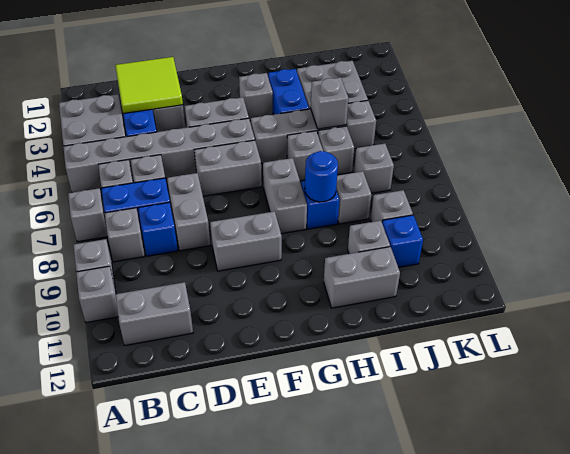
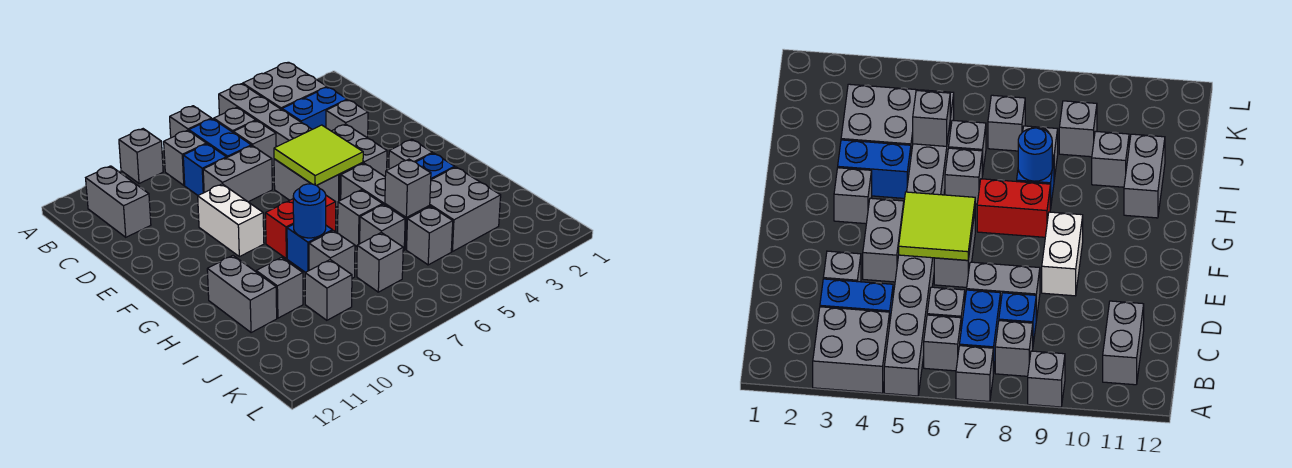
grey brick A10 level 1 -> none
lime tile C2:D3 level 2 -> lime tile E5:F6 level 2
grey brick E9:F9 level 1 -> white brick E9:F9 level 1
grey brick G7:G8 level 1 -> red brick G7:G8 level 1
blue brick J10 level 1 -> none

